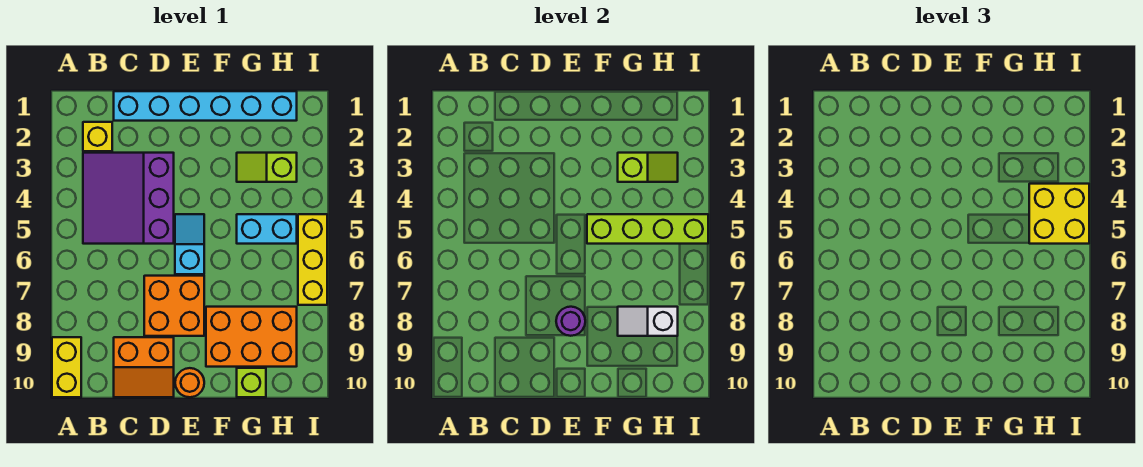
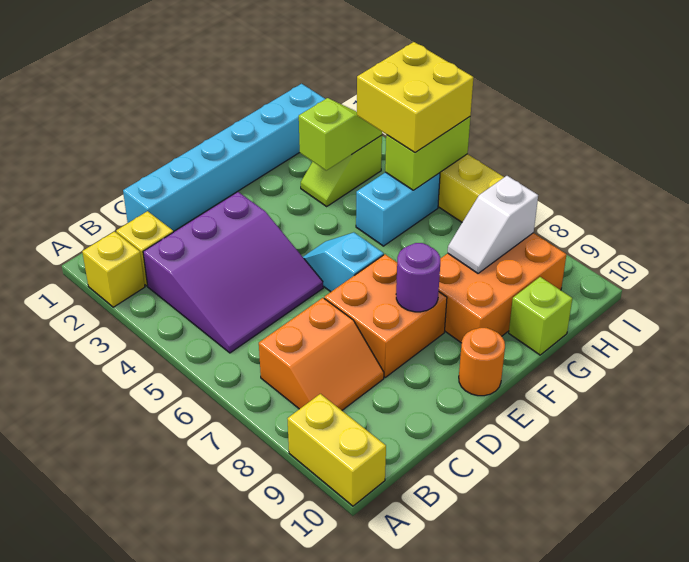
none -> yellow brick A2 level 1
purple slope B3:D5 level 1 top D -> purple slope B3:D5 level 1 top 3
orange slope C9:D10 level 1 top 9 -> orange slope B7:C8 level 1 top 7
lime brick F5:I5 level 2 -> lime brick H5:I5 level 2

